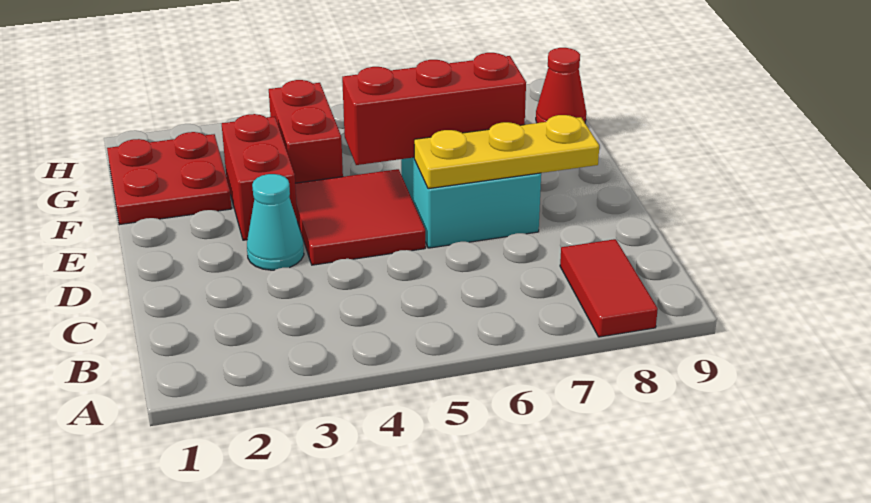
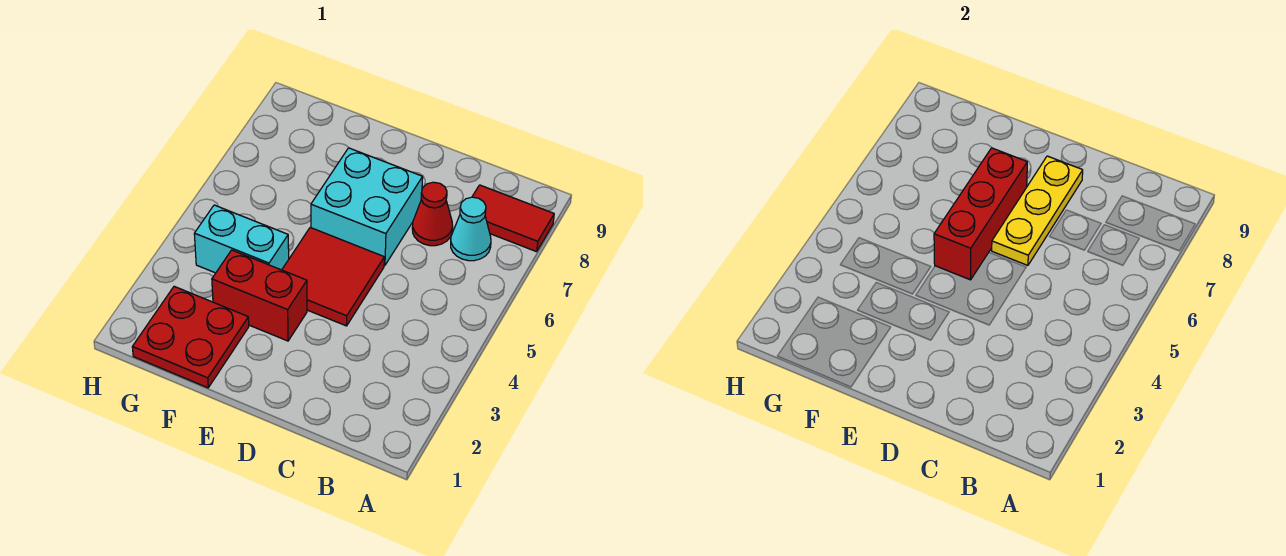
cyan cone D3 level 1 -> cyan cone B7 level 1
red brick F4:G4 level 1 -> cyan brick F4:G4 level 1
red cone G9 level 1 -> red cone C7 level 1

